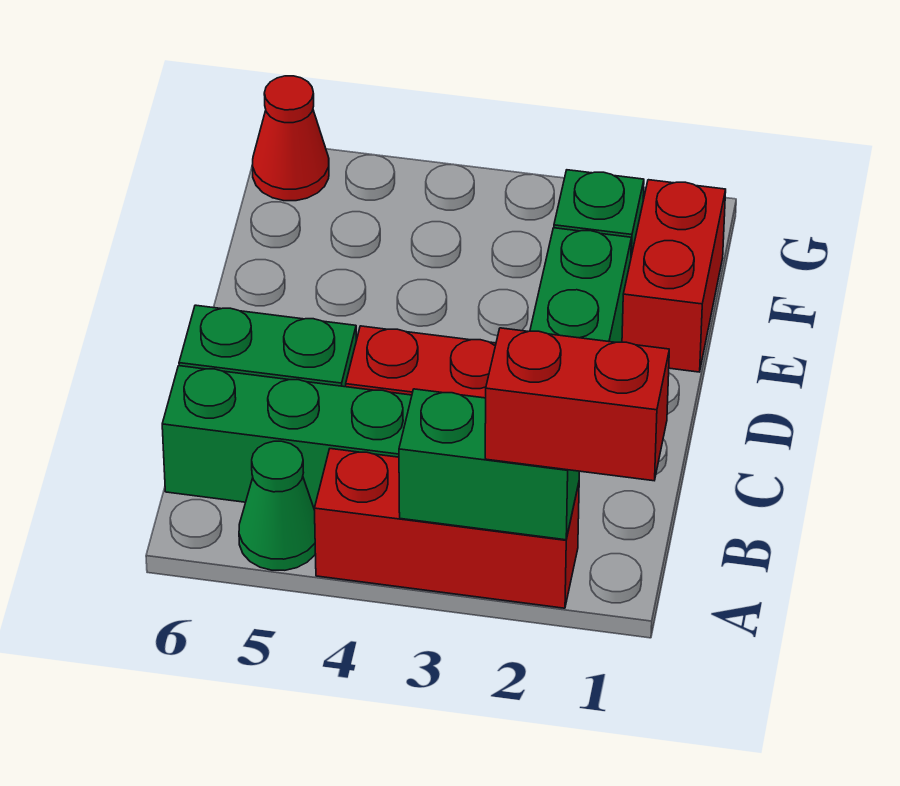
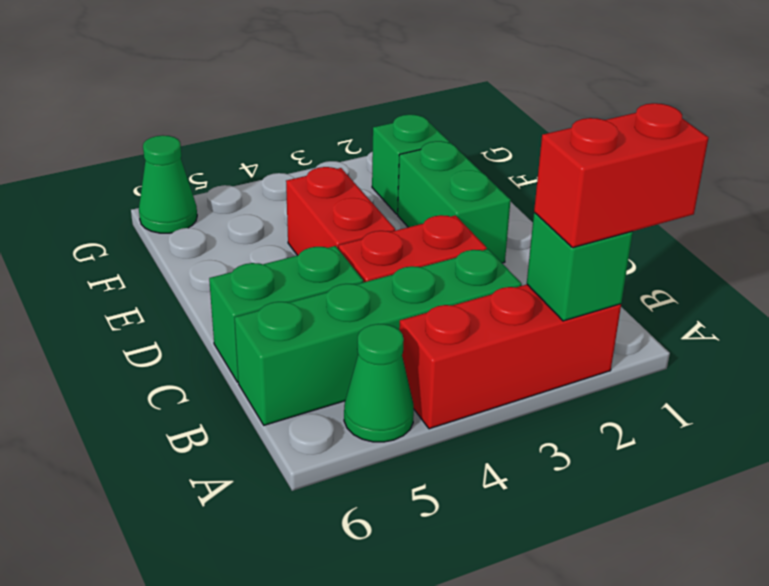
green brick A2:A3 level 2 -> green brick A2 level 2
red brick E1:F1 level 1 -> red brick D4:E4 level 1
red cone G6 level 1 -> green cone G6 level 1

